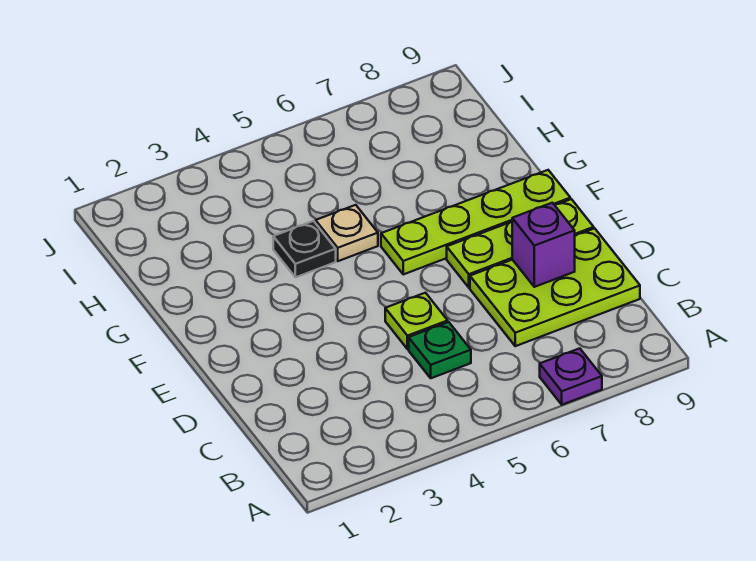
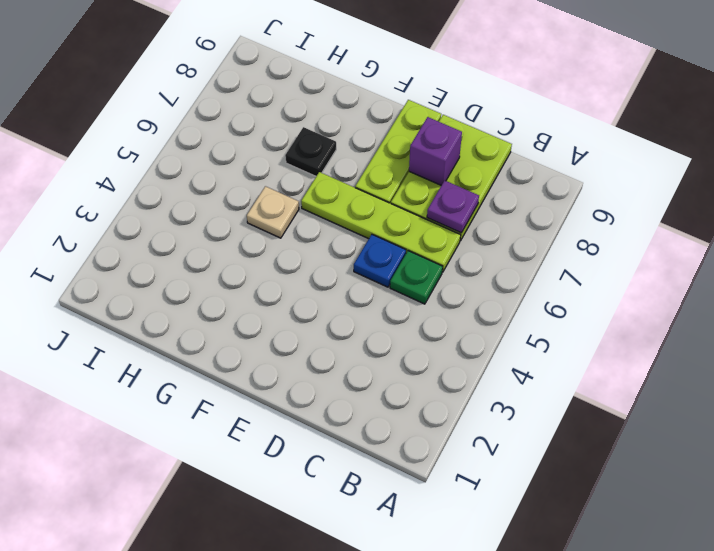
purple plate A7 level 1 -> purple plate C7 level 2
lime plate D5 level 1 -> blue plate D5 level 1
lime plate F6:F9 level 1 -> lime plate C6:F6 level 1
black plate G4 level 1 -> black plate G7 level 1

